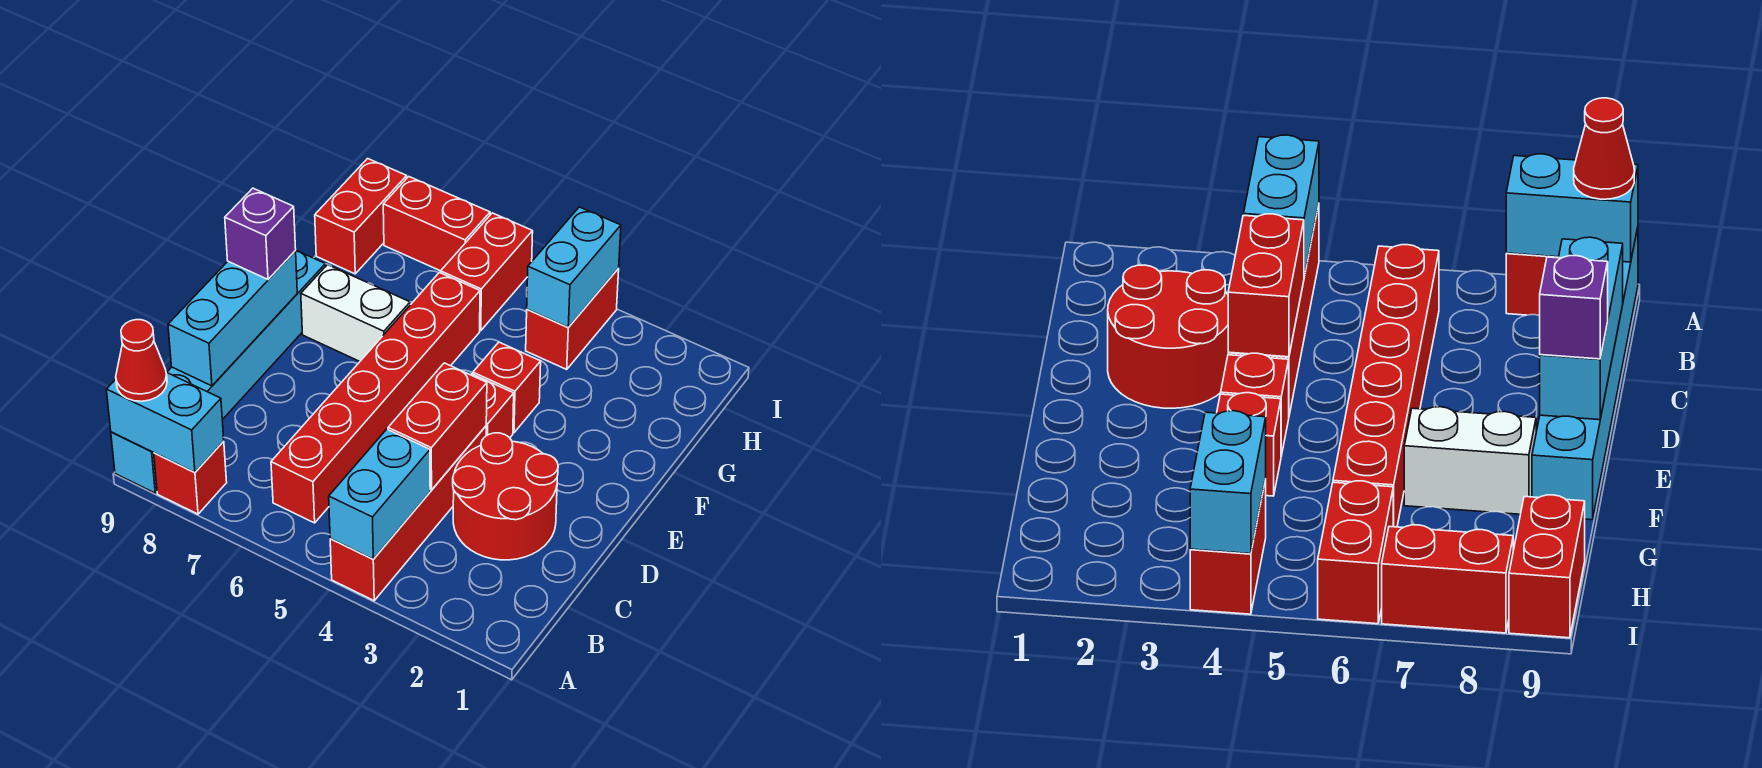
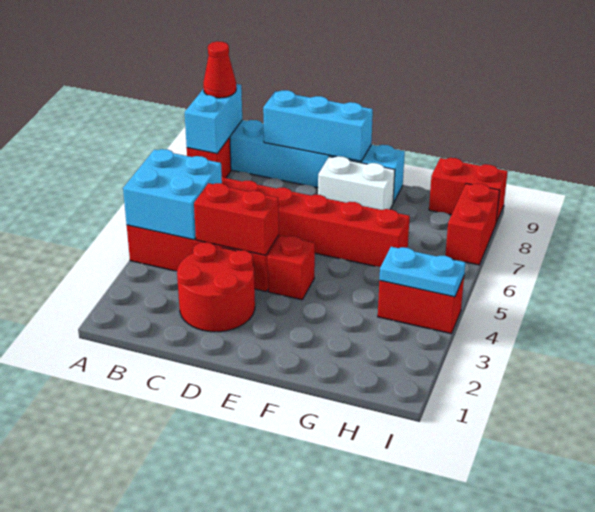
cyan brick A4:B4 level 2 -> cyan brick A4:B5 level 2
purple brick E9 level 3 -> none
red brick F4 level 1 -> none
white brick F7:F8 level 1 -> white brick E8:F8 level 1
cyan brick H4:I4 level 2 -> cyan plate H4:I4 level 2
red brick H6:I6 level 1 -> none

